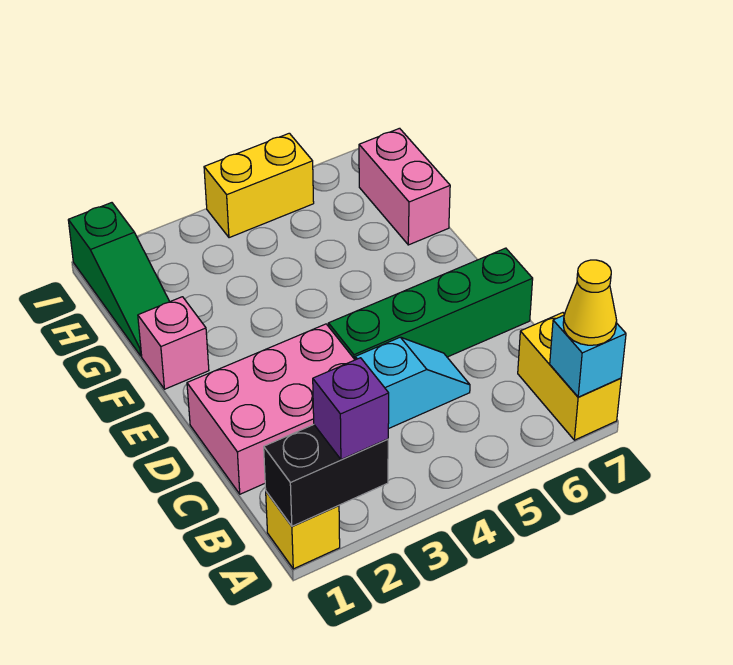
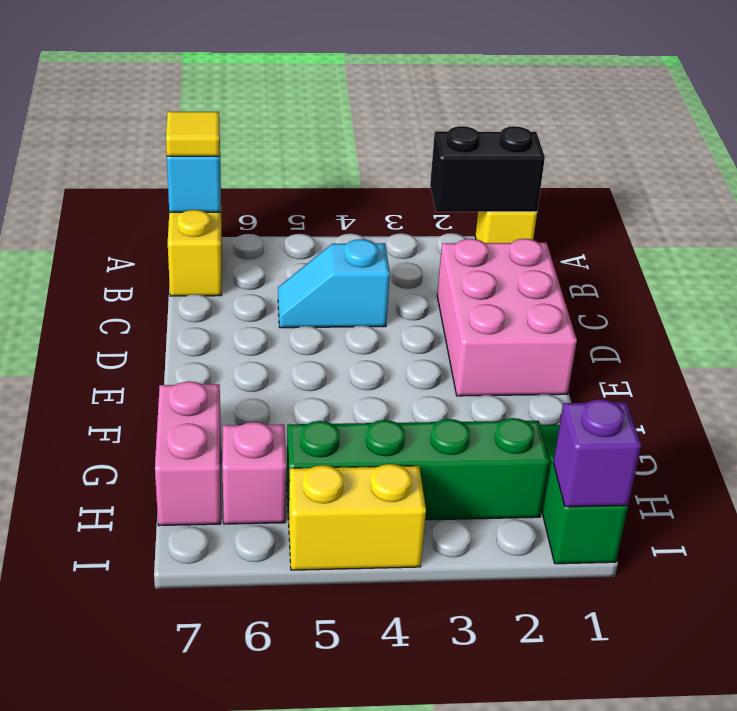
purple brick A2 level 3 -> purple brick I1 level 2
yellow cone A7 level 3 -> yellow tile A7 level 3
pink brick C1:D3 level 1 -> pink brick C1:E2 level 1
green brick D4:D7 level 1 -> green brick H2:H5 level 1
pink brick F1 level 1 -> pink brick H6 level 1

